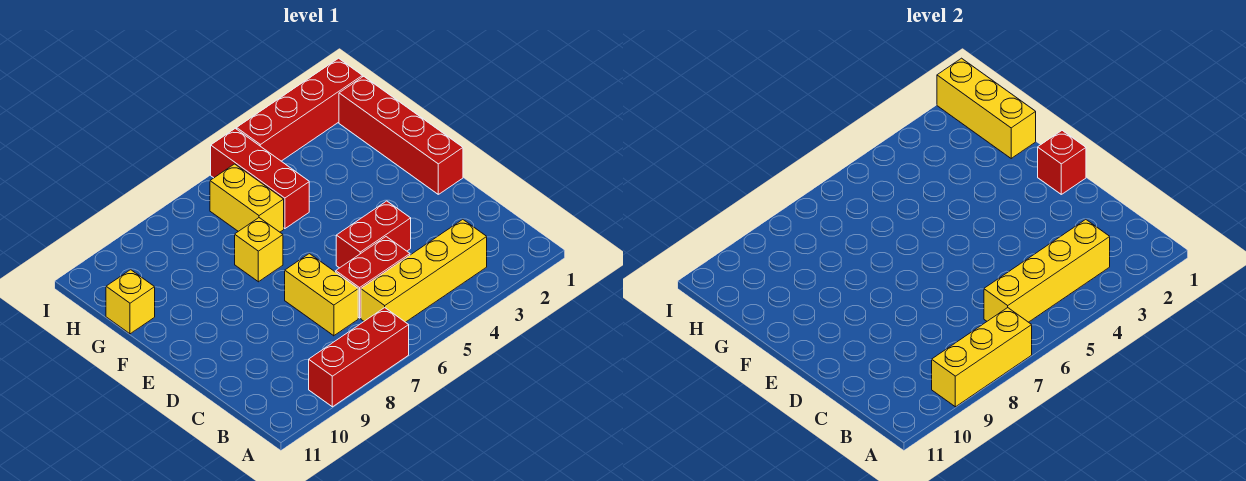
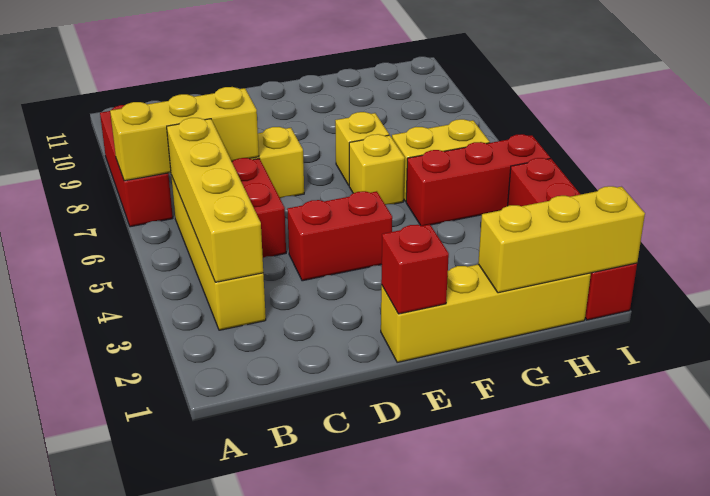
yellow brick A7:A9 level 2 -> yellow brick A7:C7 level 2
red brick D4:D5 level 1 -> red brick D4:E4 level 1
red brick E1:H1 level 1 -> yellow brick E1:H1 level 1
yellow brick G11 level 1 -> yellow brick F6 level 1

